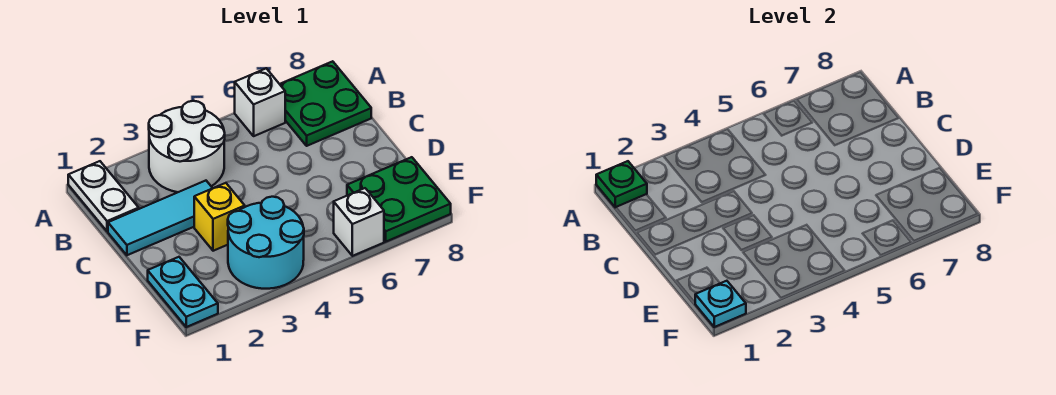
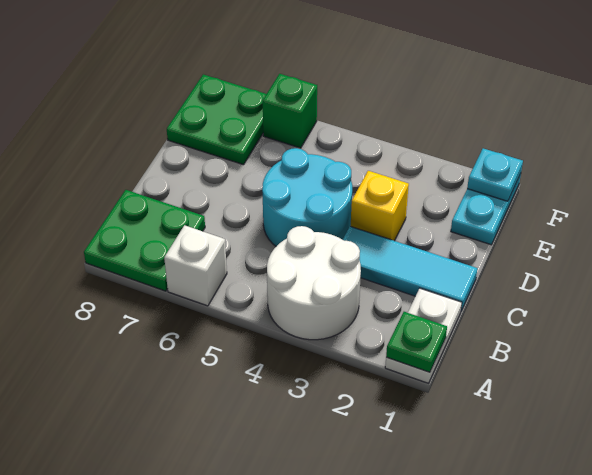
cyan round brick E3:F4 level 1 -> cyan round brick C4:D5 level 1
white brick F6 level 1 -> green brick F6 level 1

